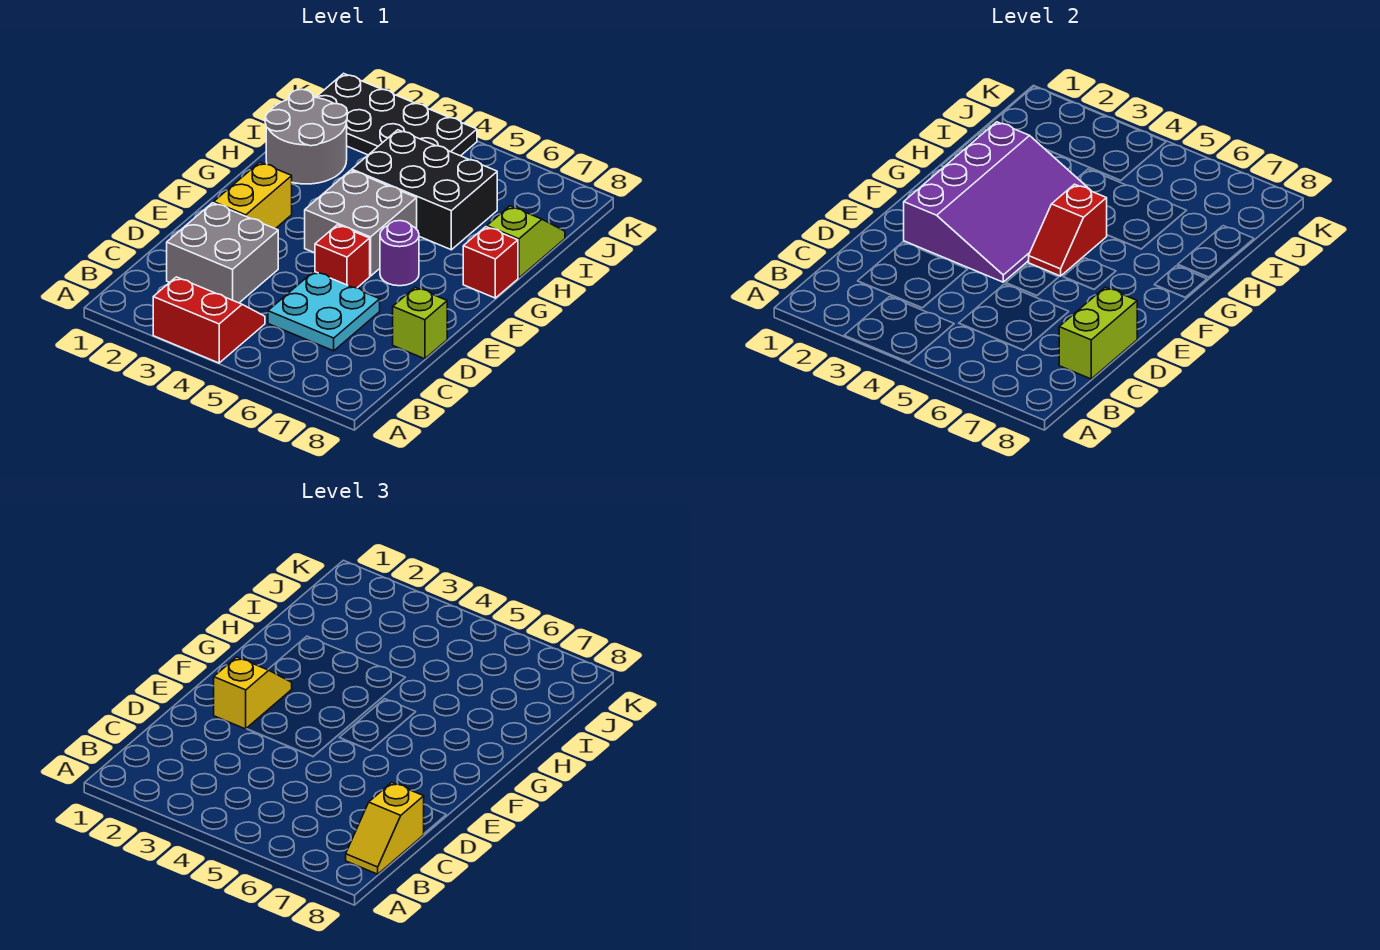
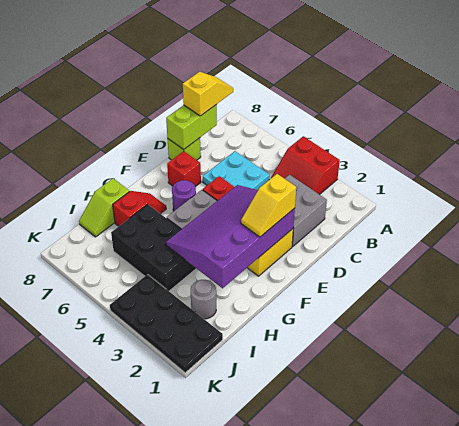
red slope F5:G5 level 2 top G -> red slope G7:H7 level 1 top H
red brick G8 level 1 -> red brick E7 level 1
grey round brick H1:I2 level 1 -> grey round brick I2 level 1

